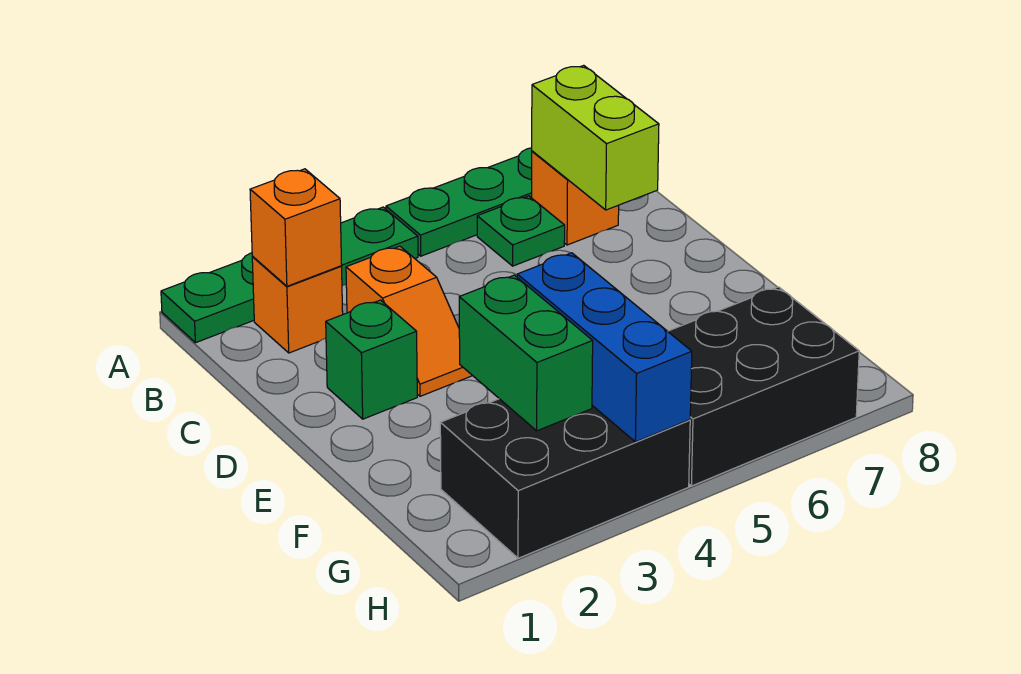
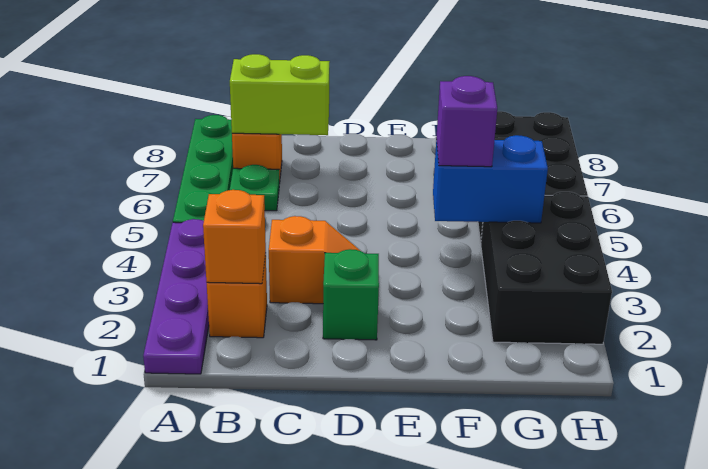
green plate A1:A4 level 1 -> purple plate A1:A4 level 1
green brick F3:G3 level 2 -> none
blue brick F4:H4 level 2 -> blue brick F4:G4 level 2
none -> purple brick F4 level 3

